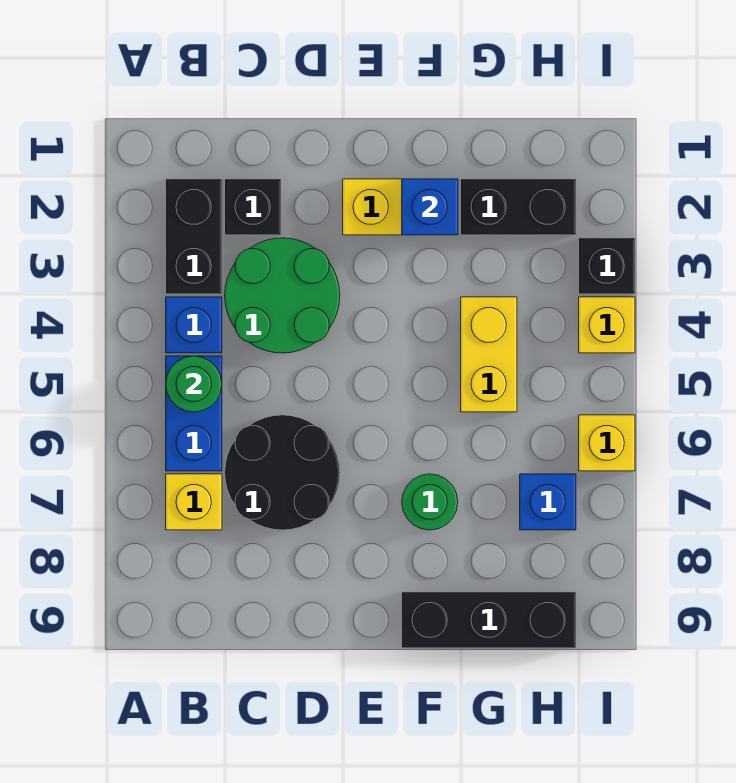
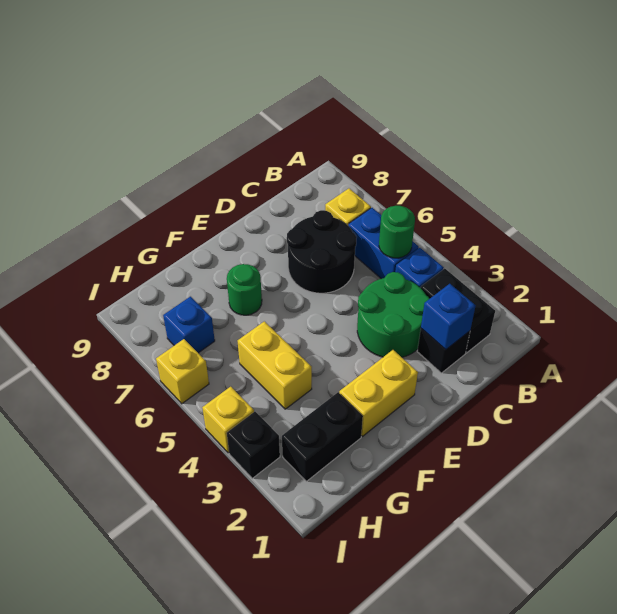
blue brick F2 level 2 -> blue brick C2 level 2
black brick F9:H9 level 1 -> none

